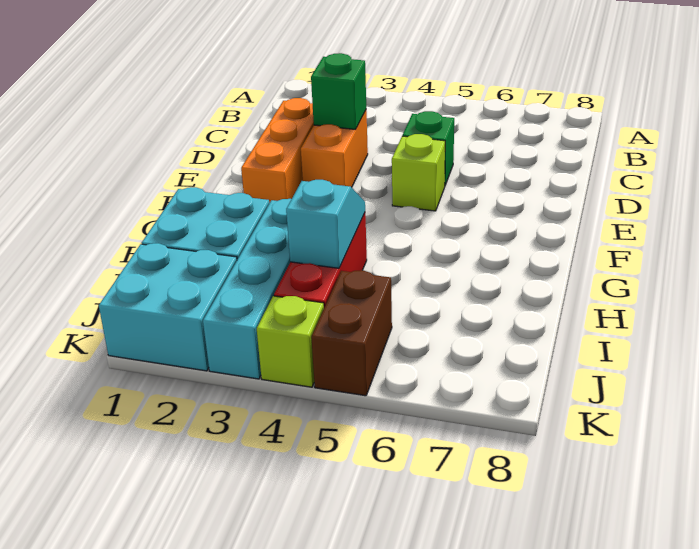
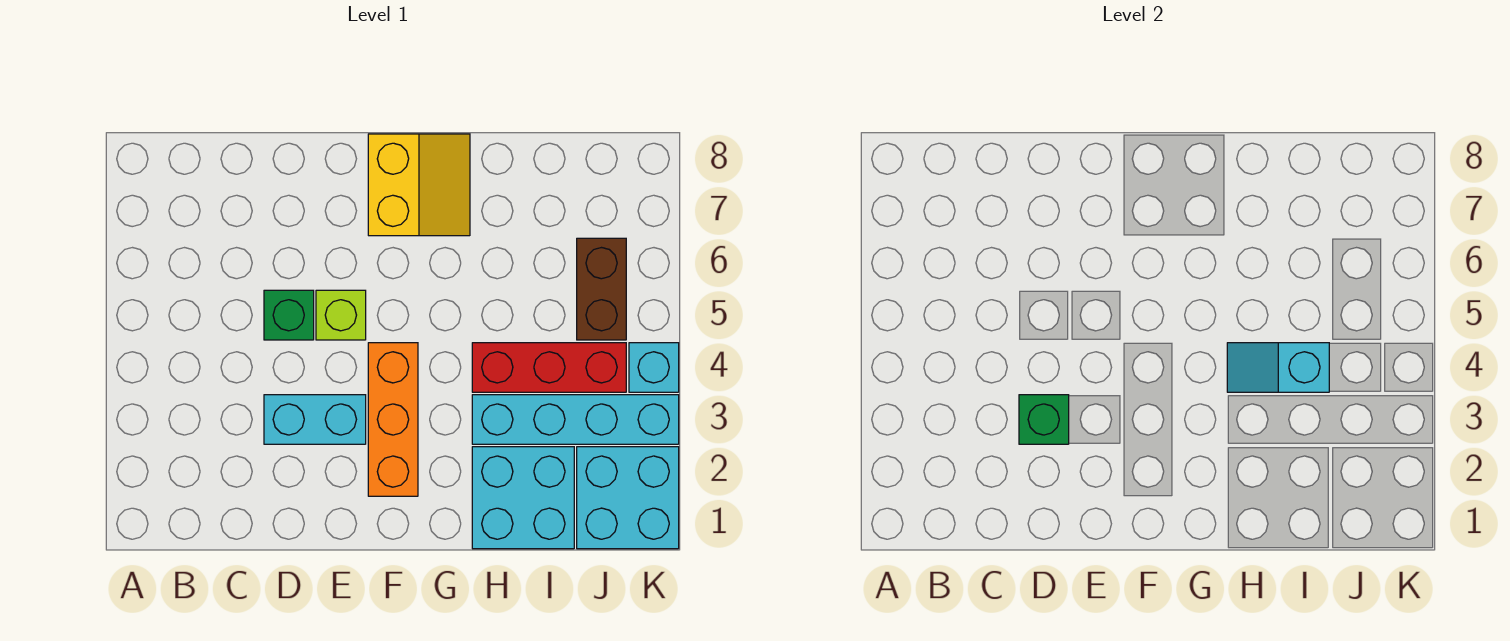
orange brick D2:F2 level 1 -> orange brick F2:F4 level 1
orange brick D3:E3 level 1 -> cyan brick D3:E3 level 1
none -> yellow slope F7:G8 level 1 top F
brown brick J5:K5 level 1 -> brown brick J5:J6 level 1
lime brick K4 level 1 -> cyan brick K4 level 1

